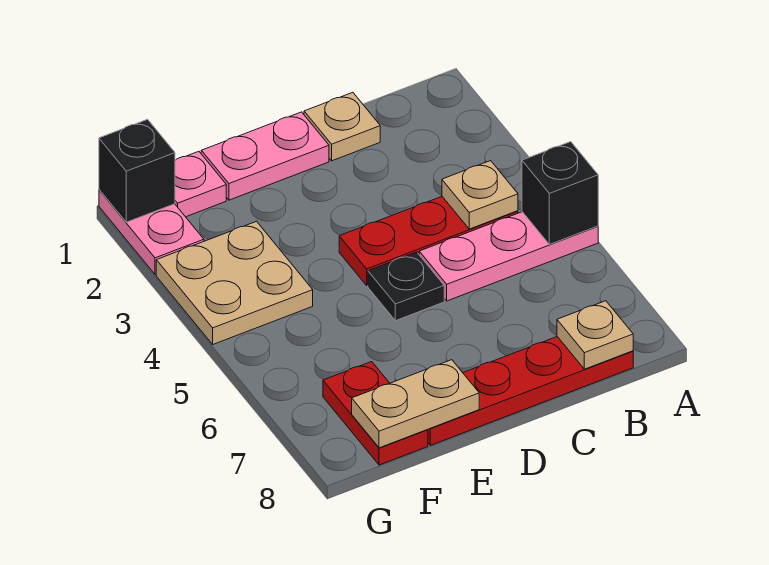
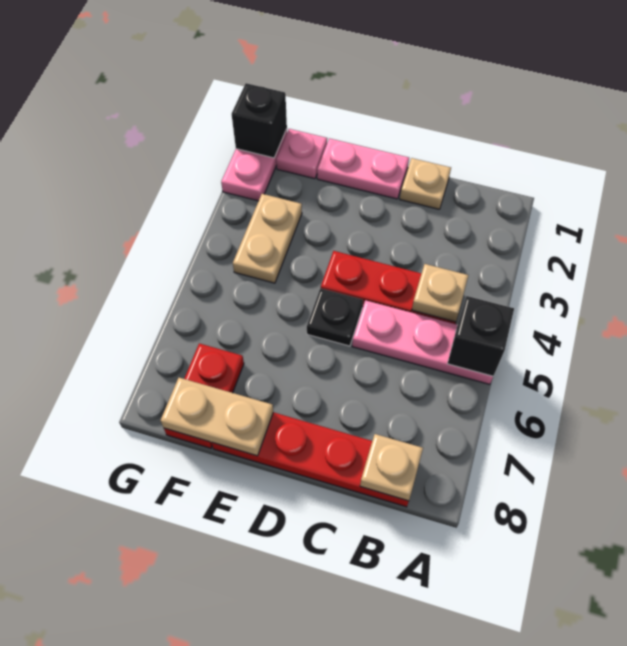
tan plate F3:G4 level 1 -> tan plate F3:F4 level 1

